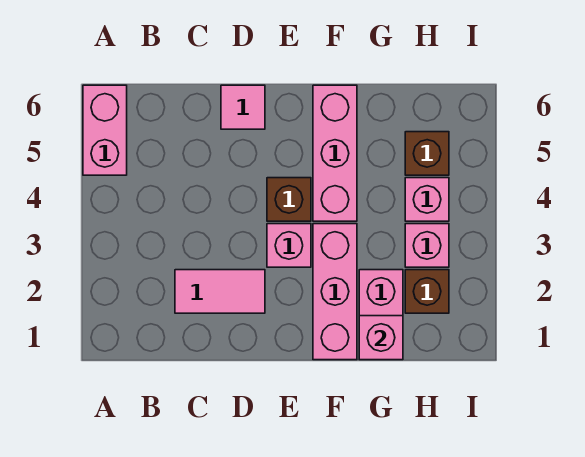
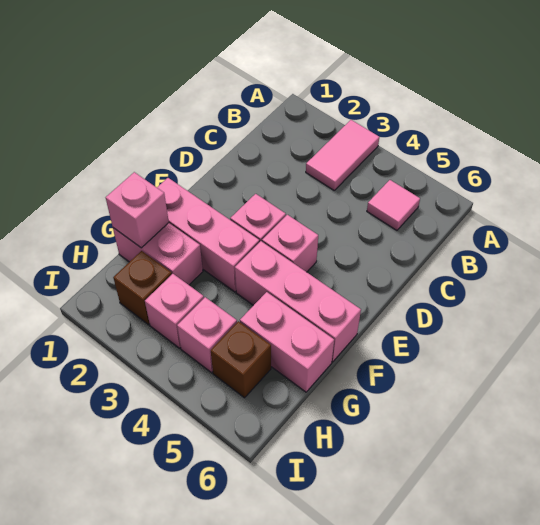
pink brick A5:A6 level 1 -> pink brick G5:G6 level 1
pink tile C2:D2 level 1 -> pink tile A3:B3 level 1
pink tile D6 level 1 -> pink tile B5 level 1
brown brick E4 level 1 -> pink brick E4 level 1

